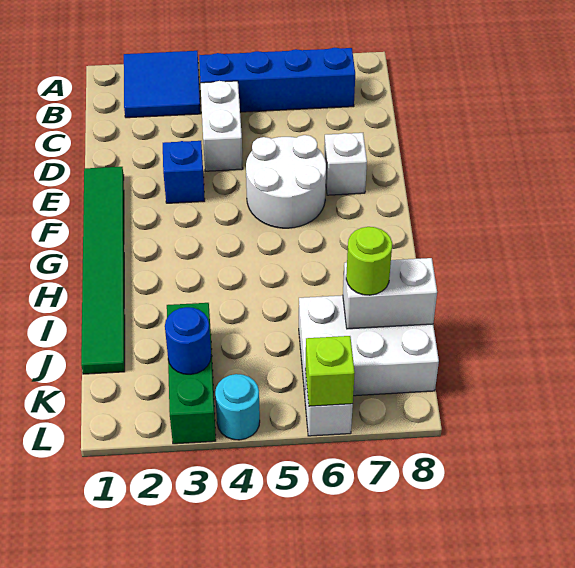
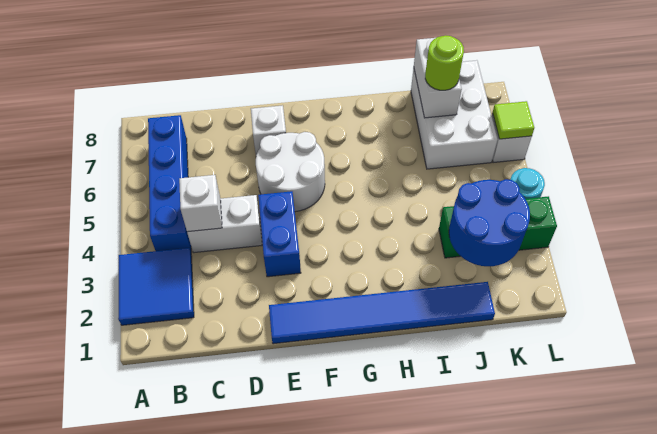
none -> white brick C4 level 2
green tile E1:J1 level 1 -> blue tile E1:J1 level 1
blue brick E3 level 1 -> blue brick E3:E4 level 1
blue round brick K3 level 2 -> blue round brick J2:K3 level 2
lime brick L6 level 2 -> lime tile L6 level 2

